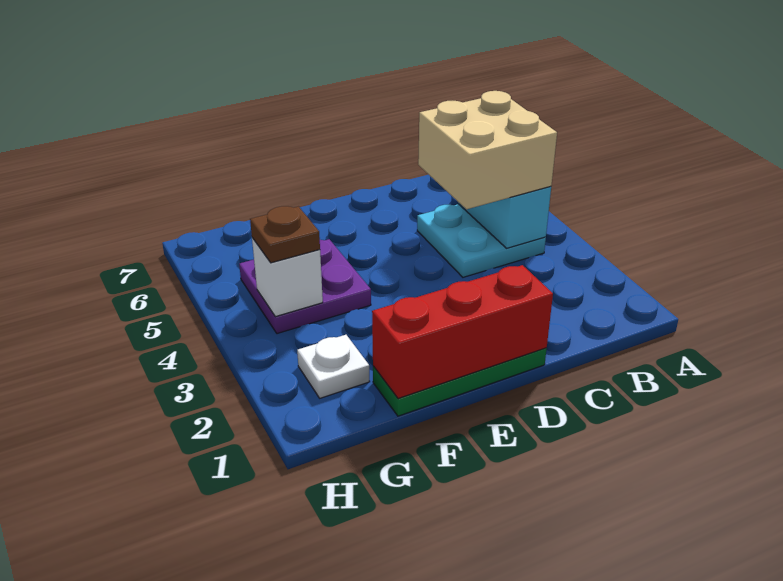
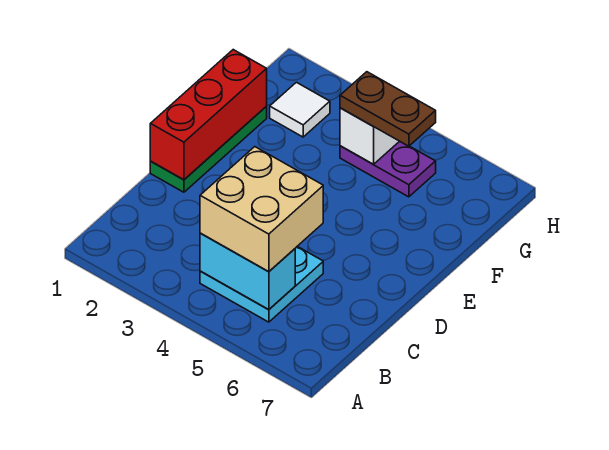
purple plate F4:G5 level 1 -> purple plate G4:G5 level 1
white plate G2 level 1 -> white tile G2 level 1
brown plate G4 level 3 -> brown plate G4:G5 level 3

